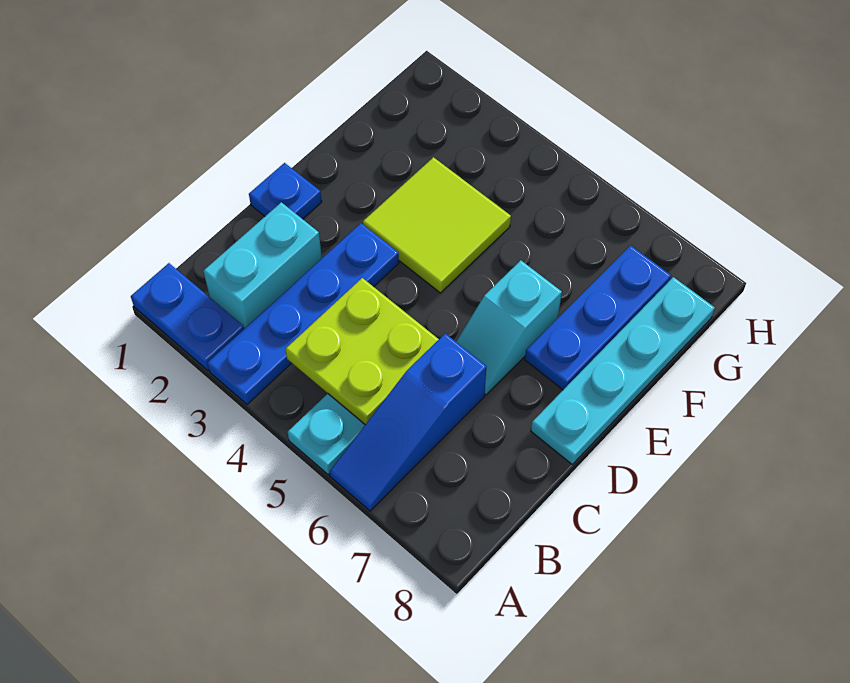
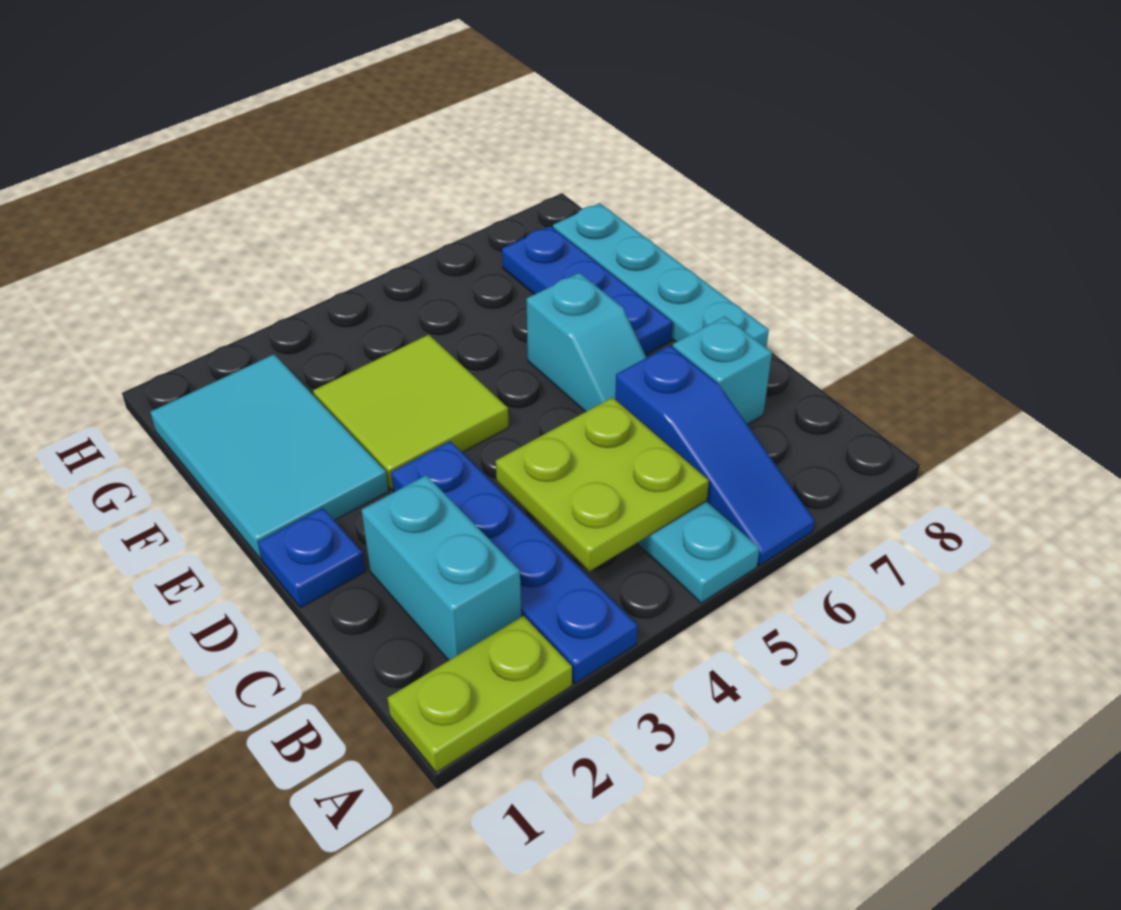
blue plate A1:A2 level 1 -> lime plate A1:A2 level 1
none -> cyan brick C7 level 1
none -> cyan tile E1:G2 level 1

